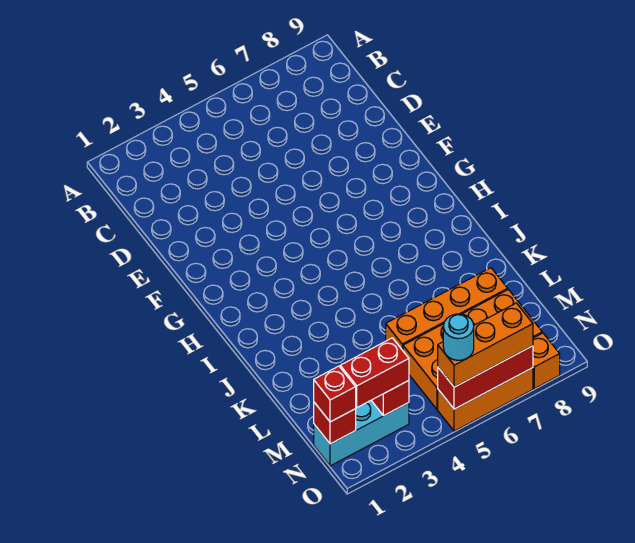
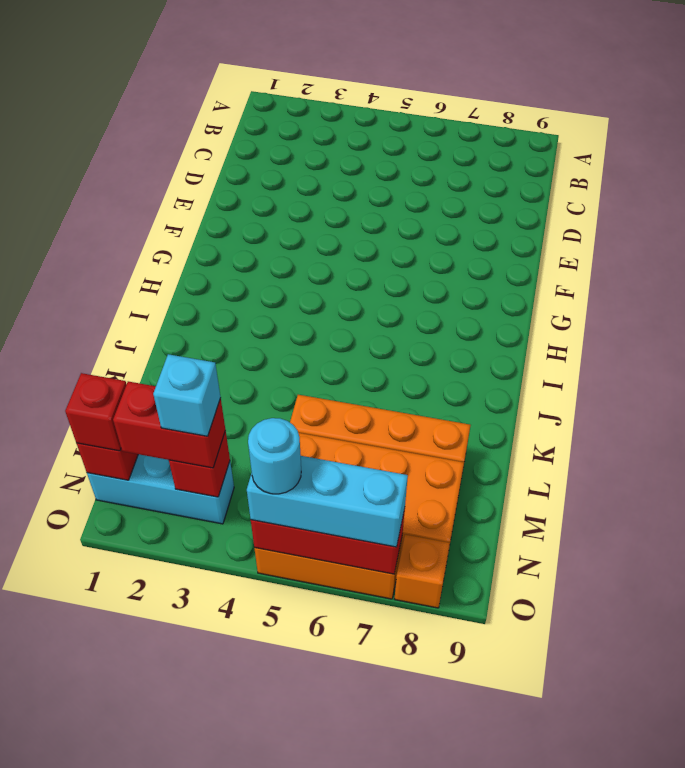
none -> cyan brick N3 level 4
orange brick O5:O7 level 3 -> cyan brick O5:O7 level 3

